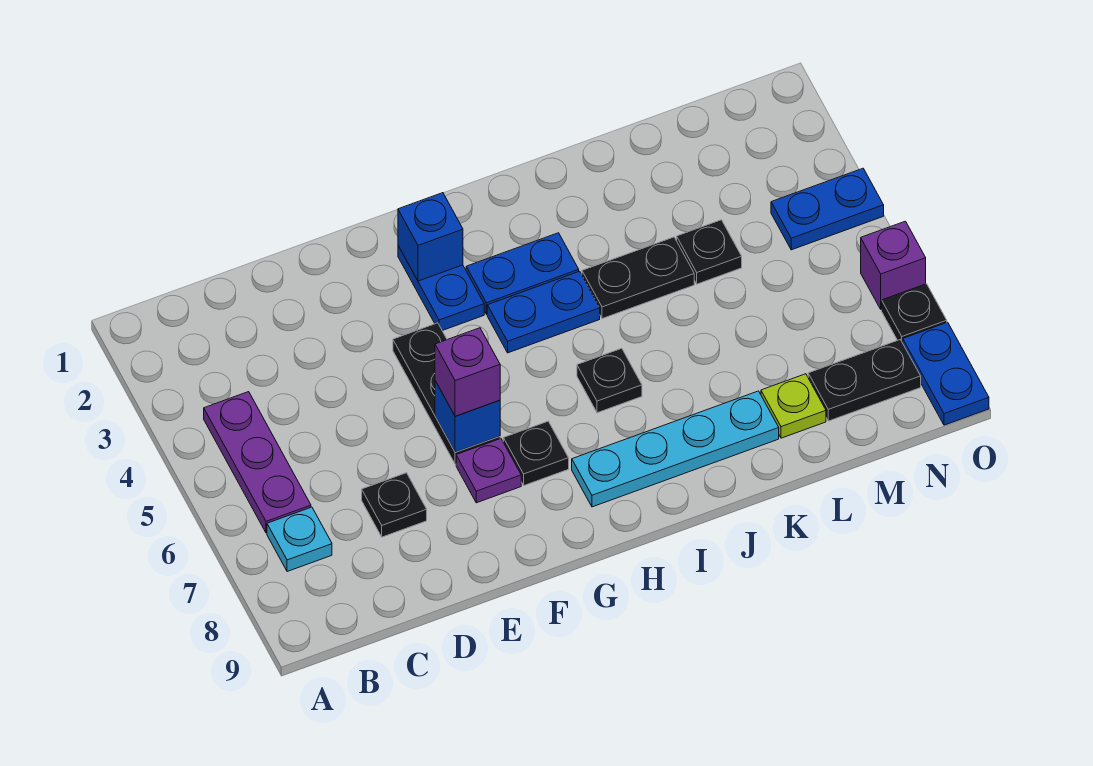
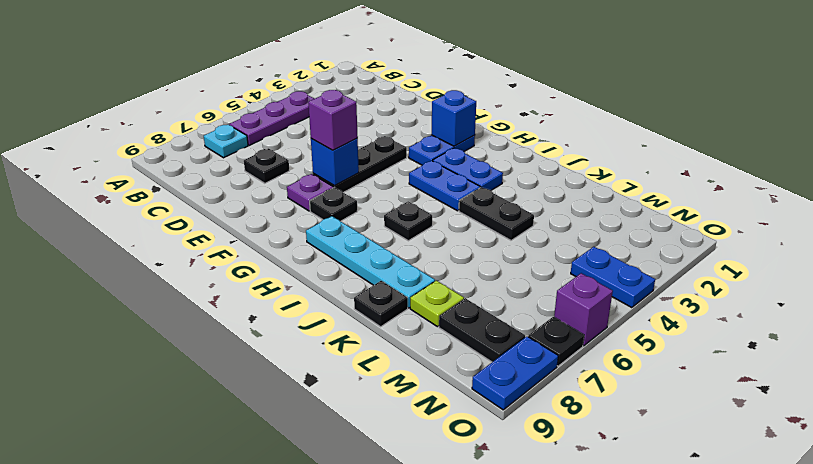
black plate L4 level 1 -> black plate K9 level 1

